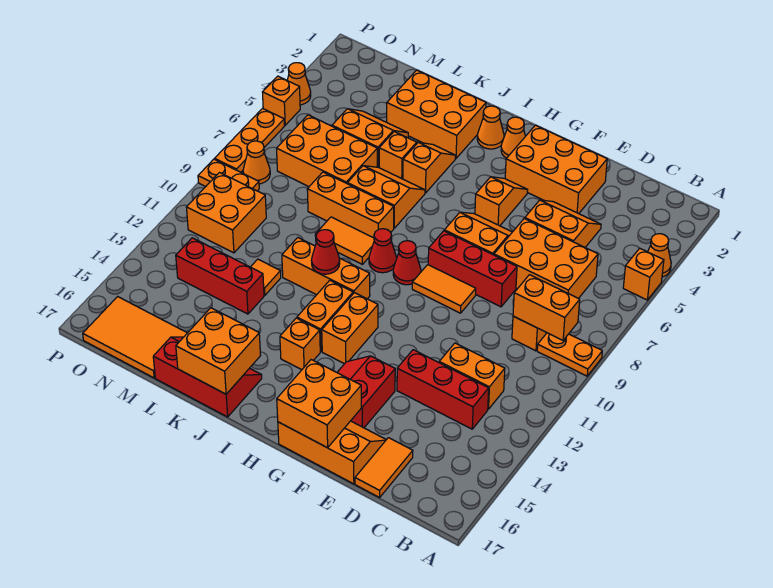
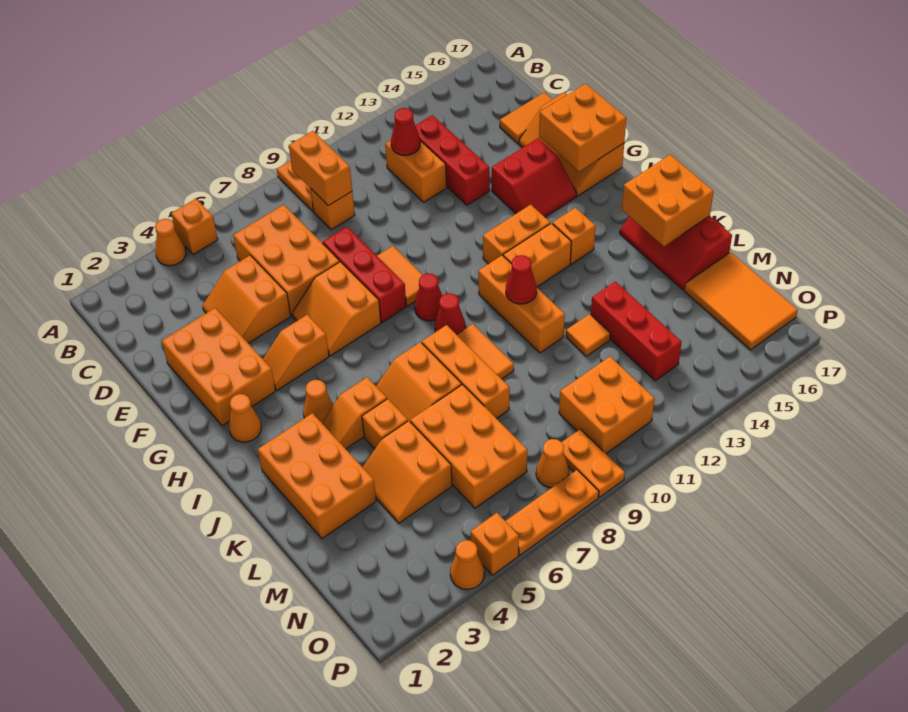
none -> red cone C12 level 2
orange cone I2 level 1 -> orange cone I4 level 1

